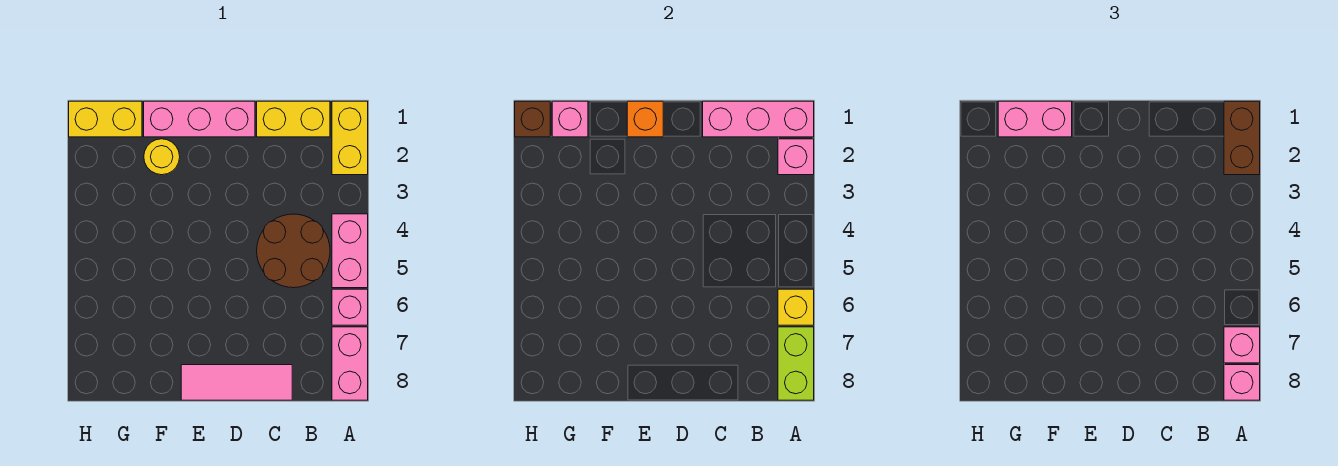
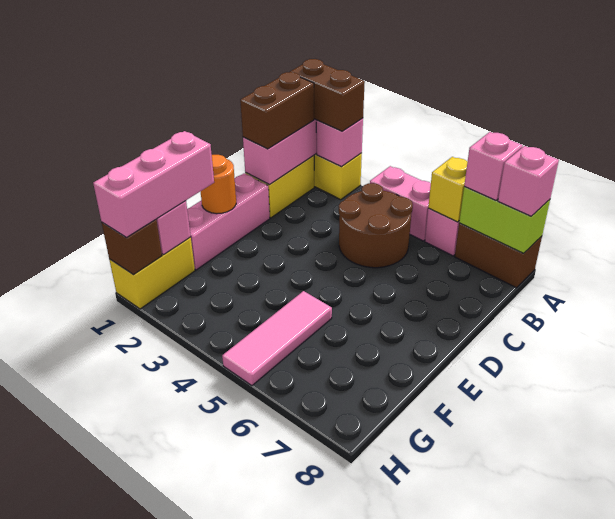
pink brick A7:A8 level 1 -> brown brick A7:A8 level 1
none -> brown brick B1:C1 level 3
pink tile C8:E8 level 1 -> pink tile F5:H5 level 1
orange brick E1 level 2 -> orange round brick E1 level 2
pink brick F1:G1 level 3 -> pink brick F1:H1 level 3
yellow round brick F2 level 1 -> none

